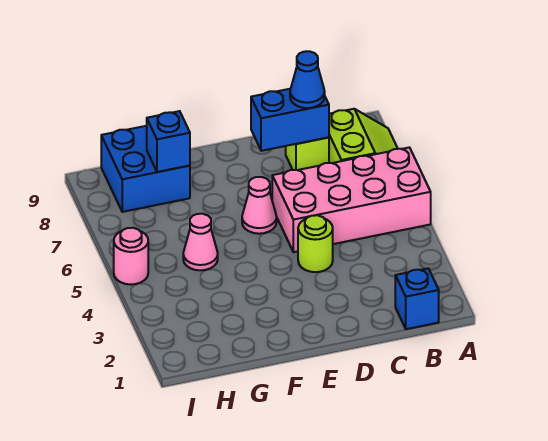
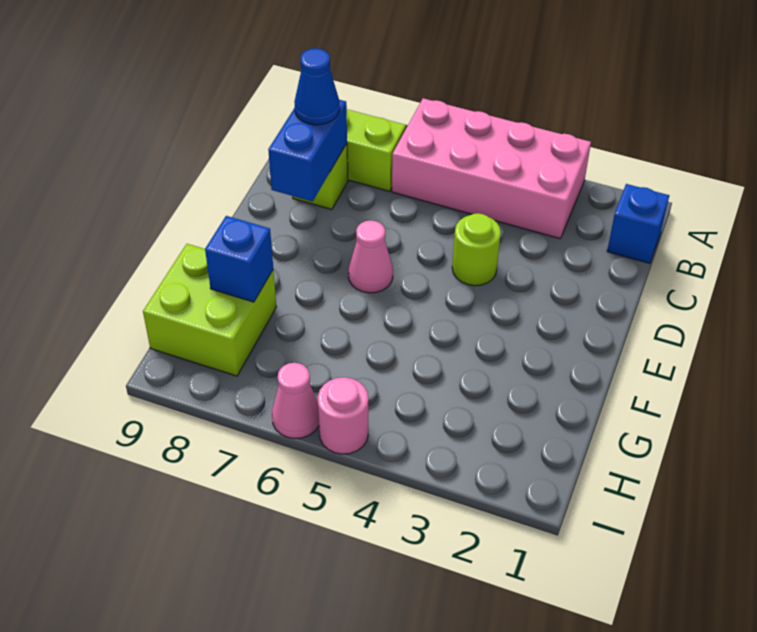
pink brick A5:D6 level 1 -> pink brick A3:B6 level 1
pink cone G5 level 1 -> pink cone I6 level 1
blue brick G8:H9 level 1 -> lime brick G8:H9 level 1

